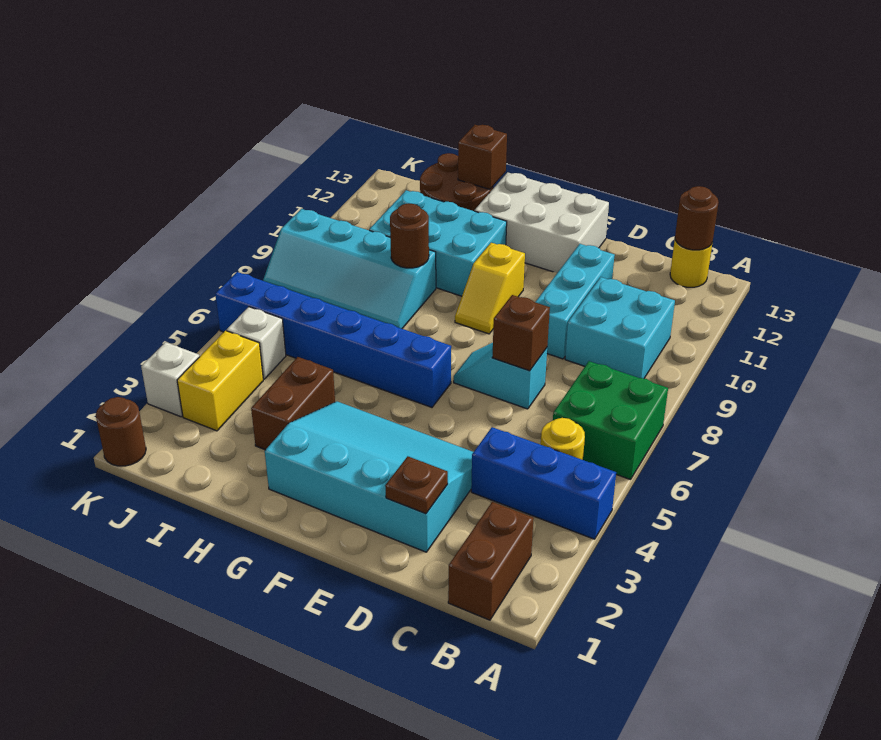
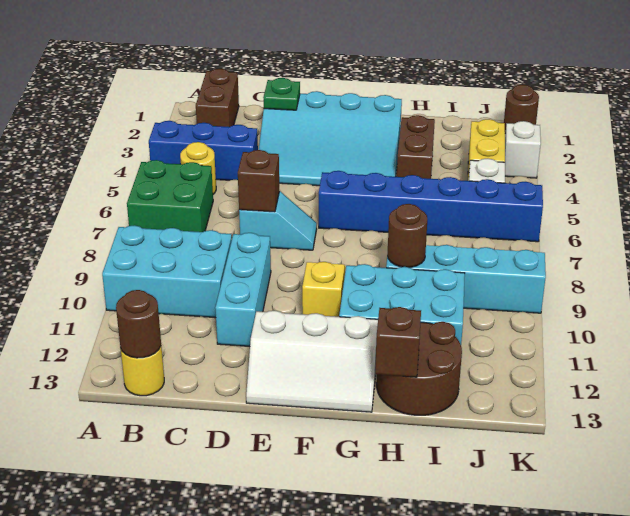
cyan brick B9:C10 level 1 -> cyan brick A9:C10 level 1
brown plate D2 level 2 -> green plate D2 level 2
white brick E12:G13 level 1 -> white slope E12:G13 level 1 top 12

